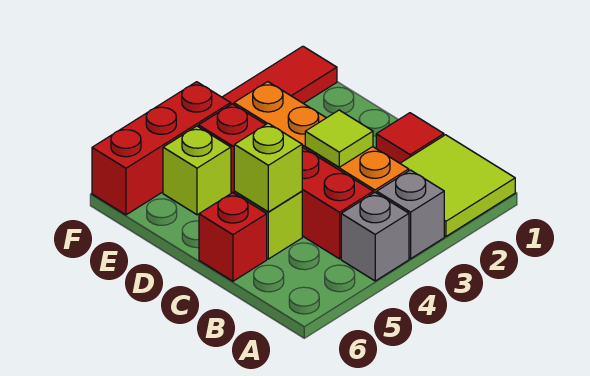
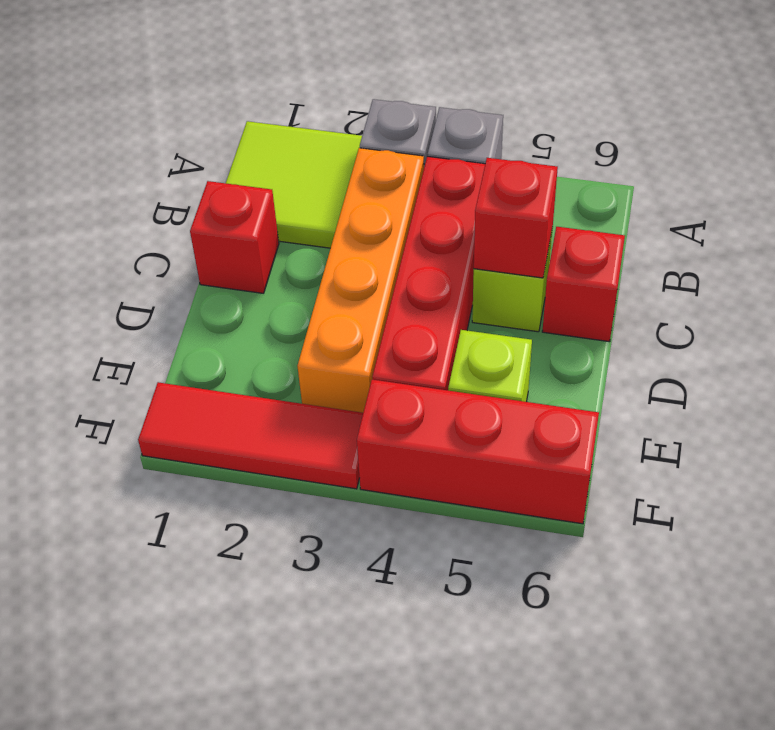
red tile C1 level 1 -> red brick C1 level 1
lime tile C3 level 2 -> none
lime brick C5 level 2 -> red brick C5 level 2

